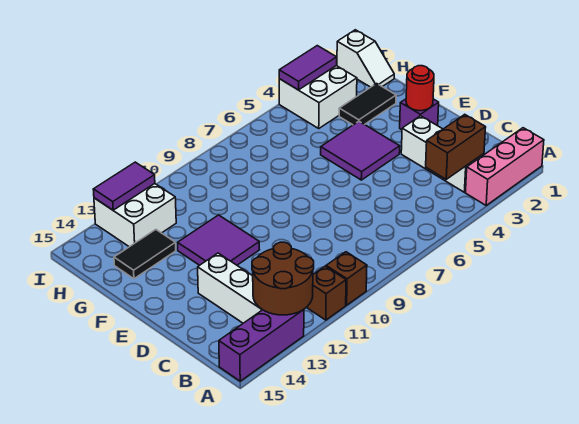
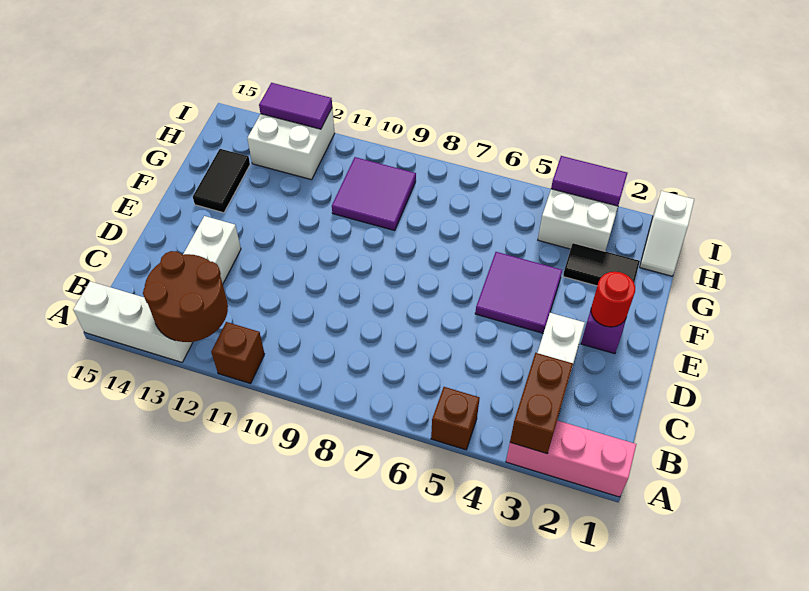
brown brick A10 level 1 -> brown brick A5 level 1
purple brick A13:A15 level 1 -> white brick A13:A15 level 1
brown brick B3:B4 level 2 -> brown brick A3:B3 level 2
purple tile E11:F12 level 1 -> purple tile G9:H10 level 1
black tile G13:G14 level 1 -> black tile F14:G14 level 1

